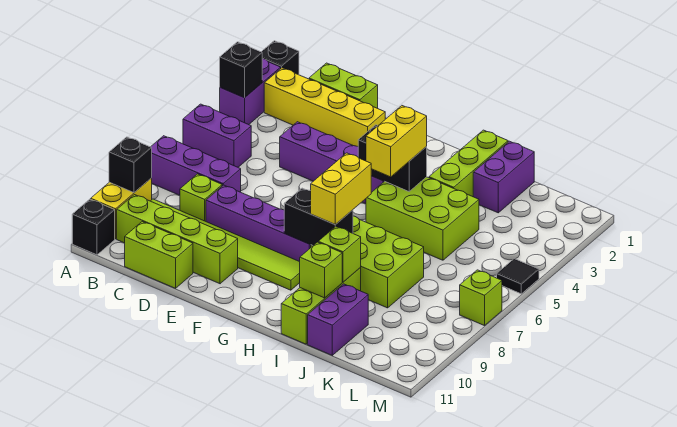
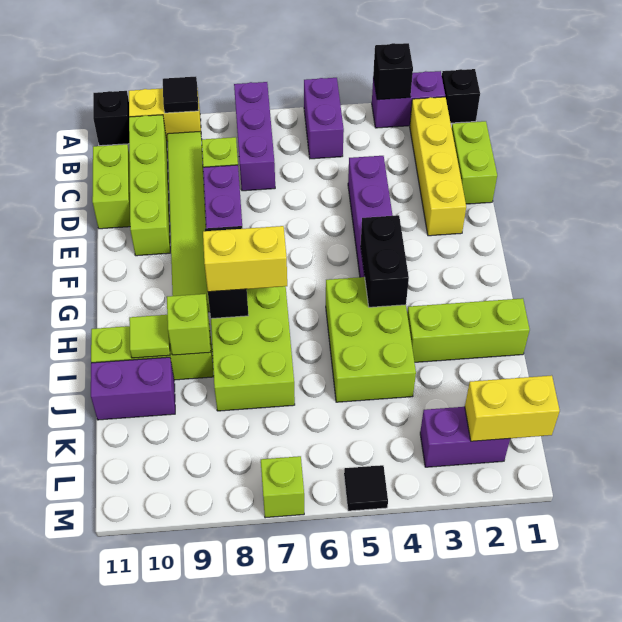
black brick A9 level 2 -> black tile A9 level 2
yellow brick H4:H5 level 3 -> yellow brick L1:L2 level 2
lime brick I10 level 2 -> lime tile I10 level 2
purple brick J1:J2 level 1 -> purple brick L2:L3 level 1

